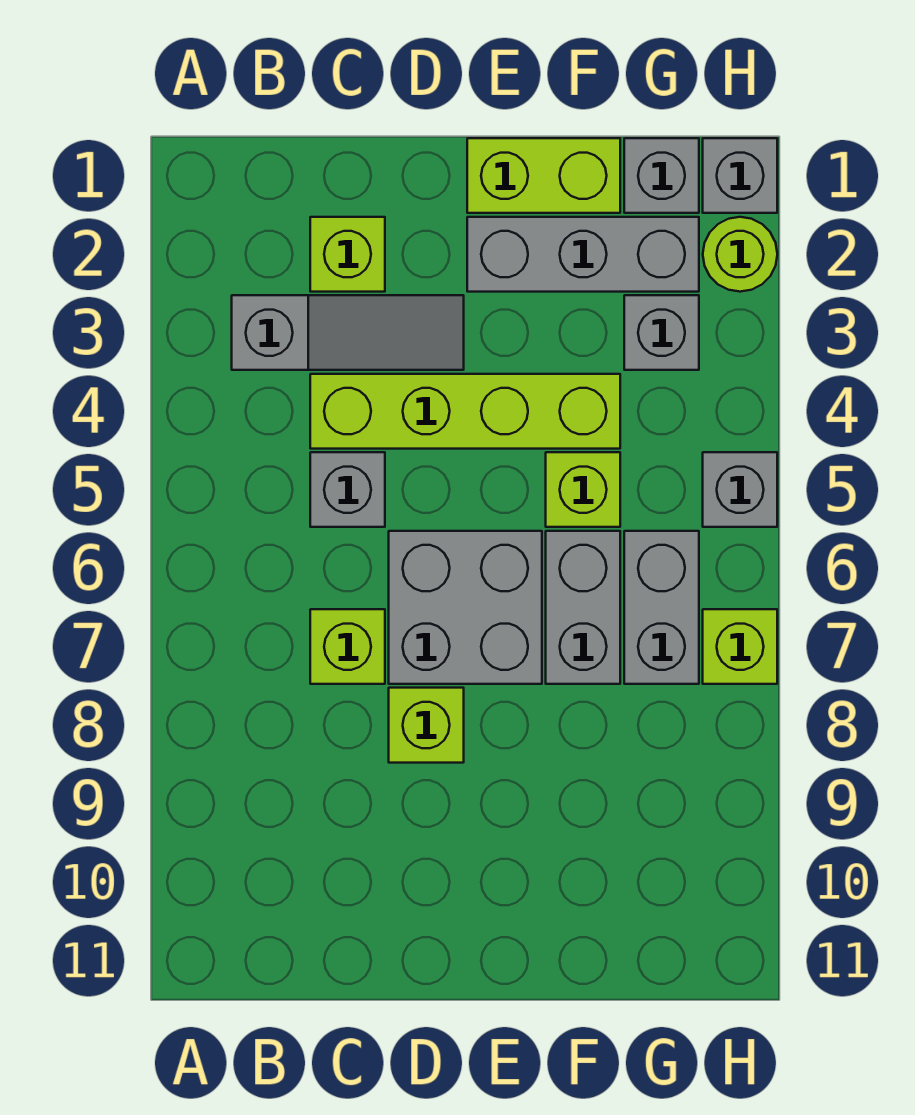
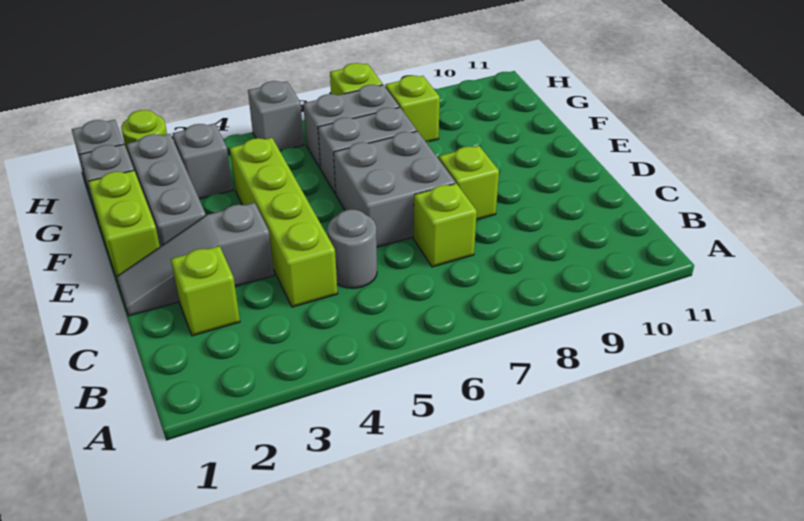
grey slope B3:D3 level 1 top B -> grey slope D1:D3 level 1 top 3
grey brick C5 level 1 -> grey round brick C5 level 1
lime brick F5 level 1 -> lime brick G8 level 1

